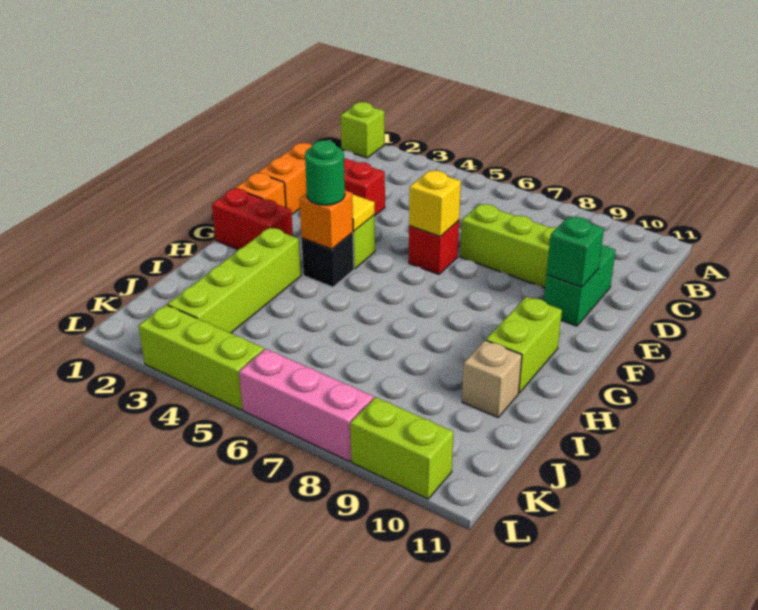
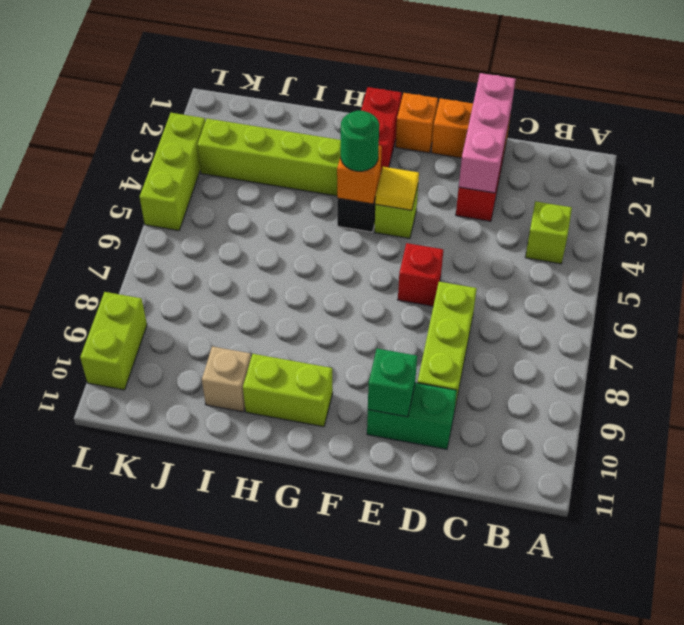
lime brick A1 level 1 -> lime brick B4 level 1
yellow brick E6 level 2 -> none
pink brick L6:L8 level 1 -> pink brick D1:D3 level 2

